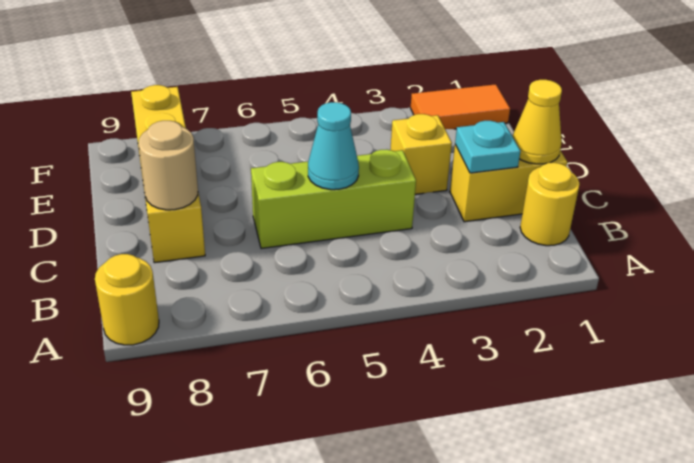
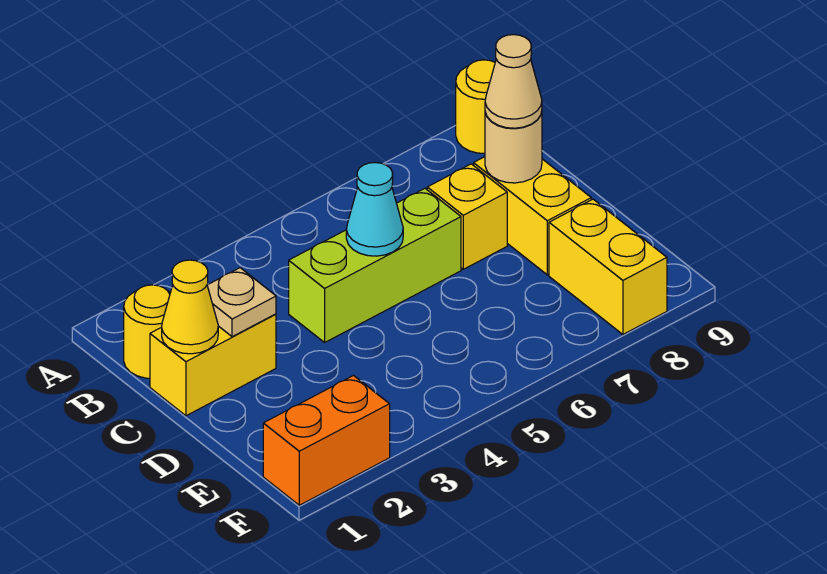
cyan plate C2 level 2 -> tan plate C2 level 2
none -> tan cone C8 level 3
yellow brick D3 level 1 -> yellow brick C7 level 1
orange tile F1:F2 level 1 -> orange brick F1:F2 level 1

